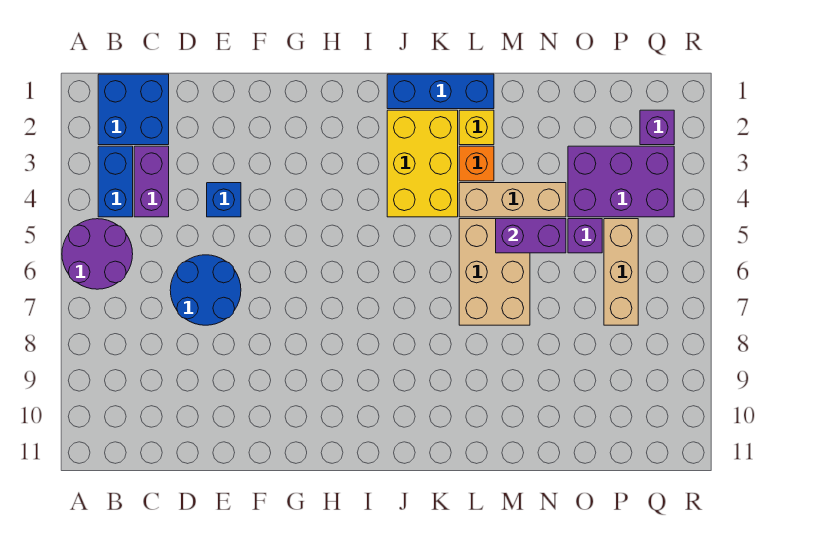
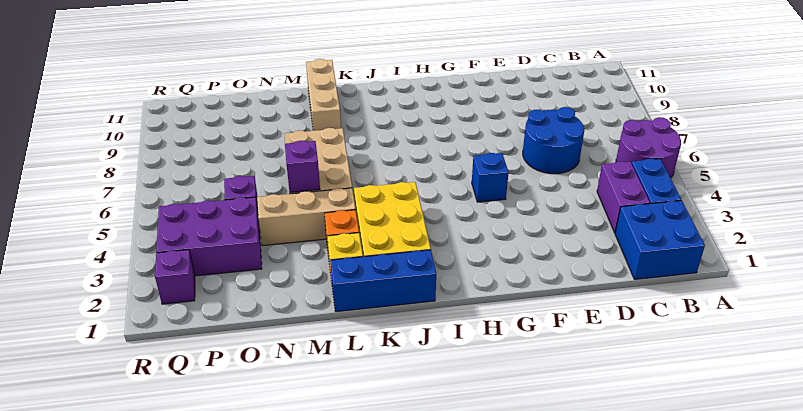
blue brick E4 level 1 -> blue brick G5 level 1
purple brick M5:N5 level 2 -> purple brick M5 level 2
tan brick P5:P7 level 1 -> tan brick L9:L11 level 1

